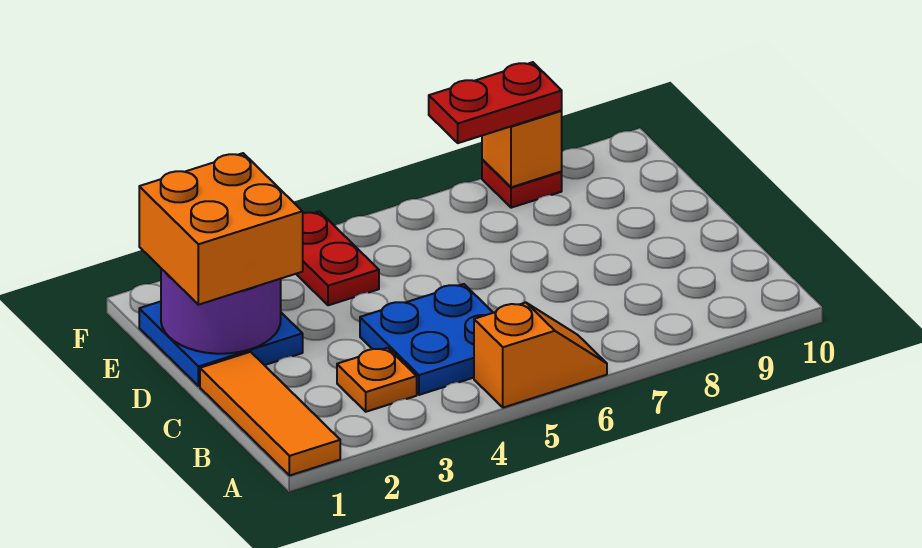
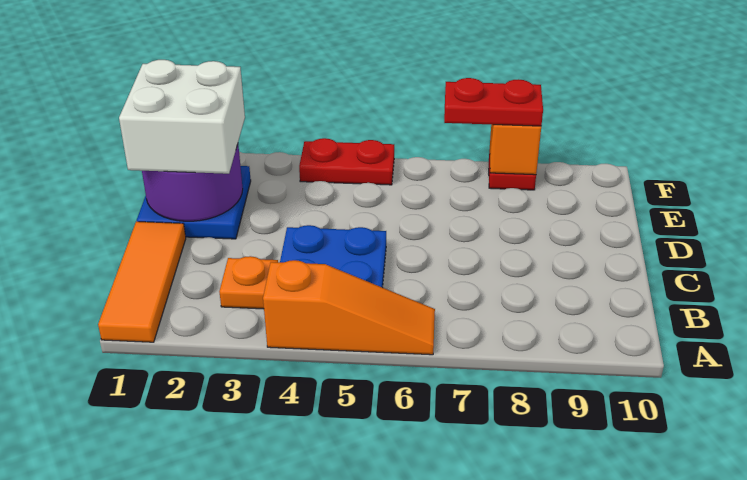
orange slope A5:A6 level 1 top 5 -> orange slope A4:A6 level 1 top 4
orange brick D1:E2 level 3 -> white brick D1:E2 level 3
red plate E4:F4 level 1 -> red plate F4:F5 level 1

